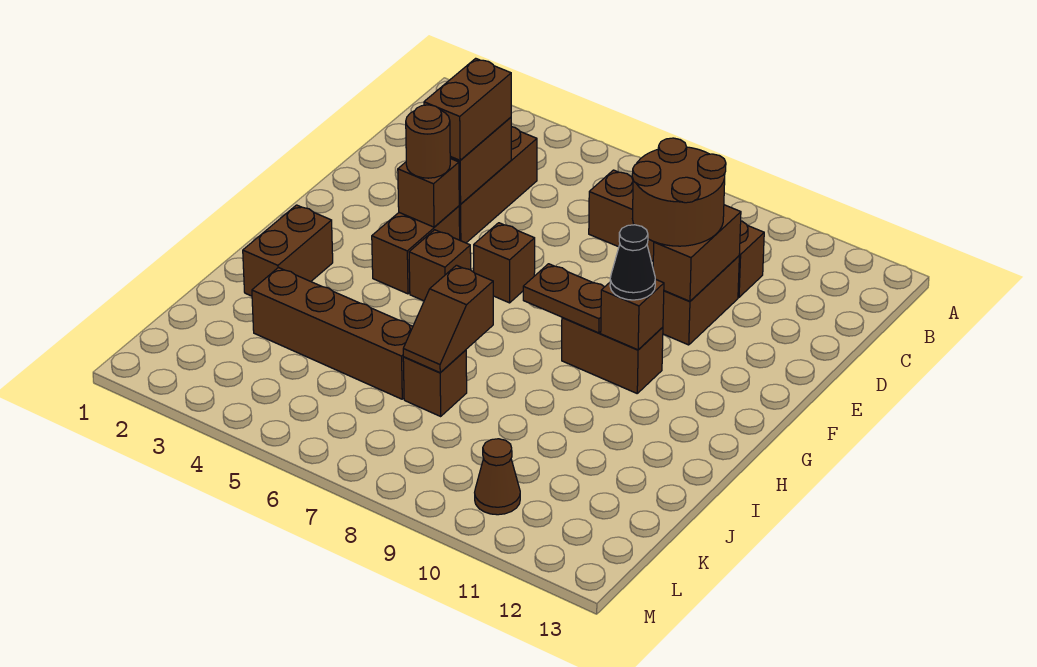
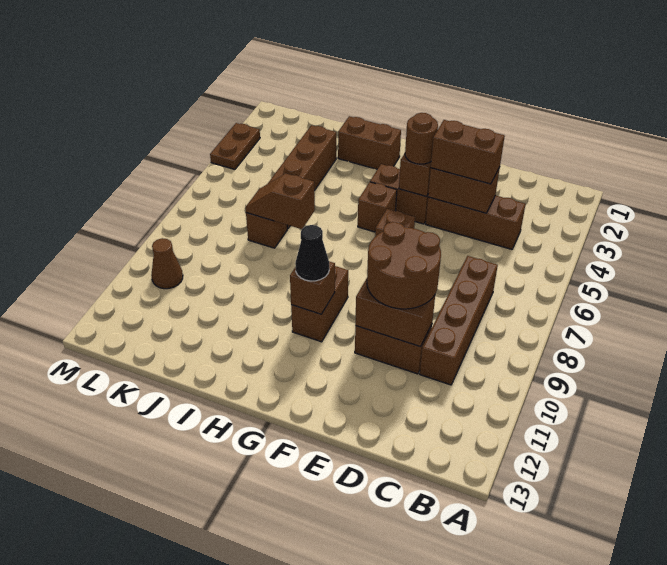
brown plate G8:G9 level 2 -> brown plate M3:M4 level 1

